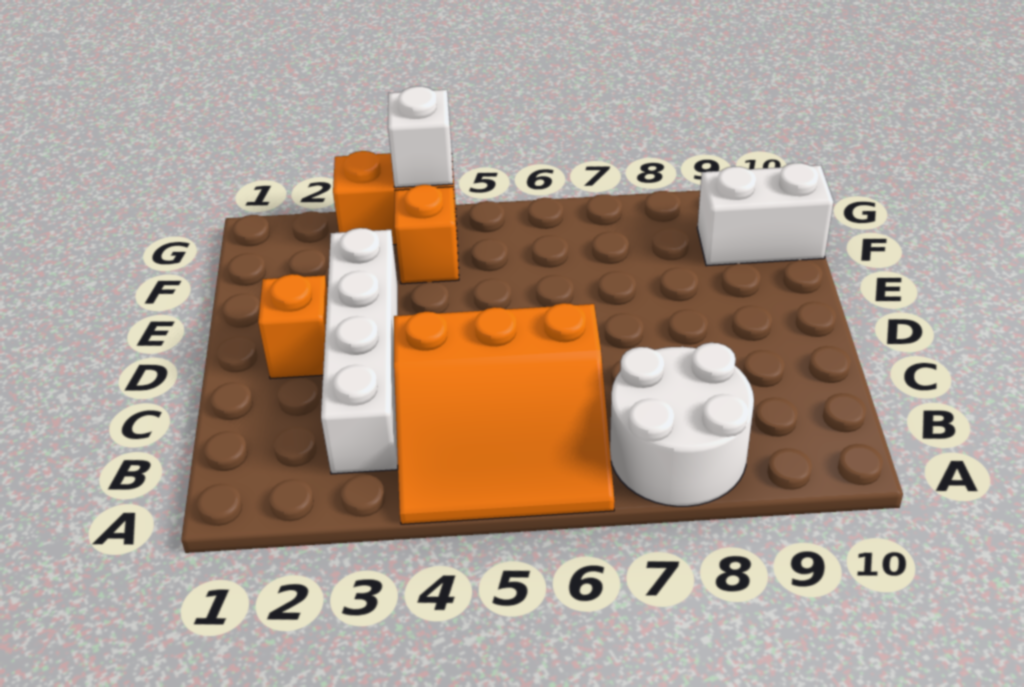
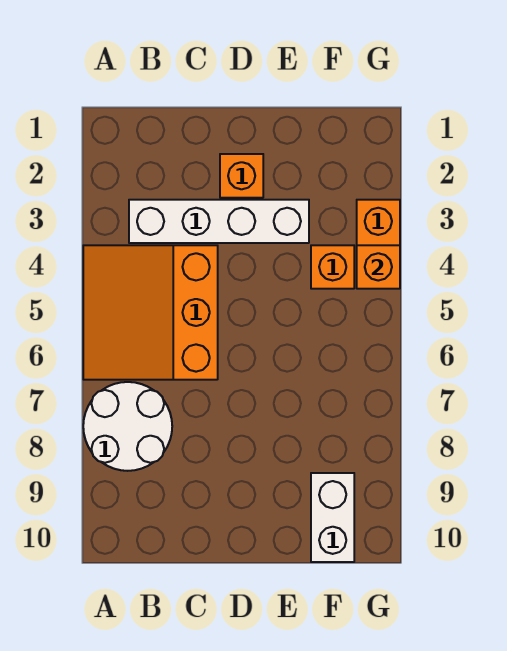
white brick G4 level 2 -> orange brick G4 level 2

